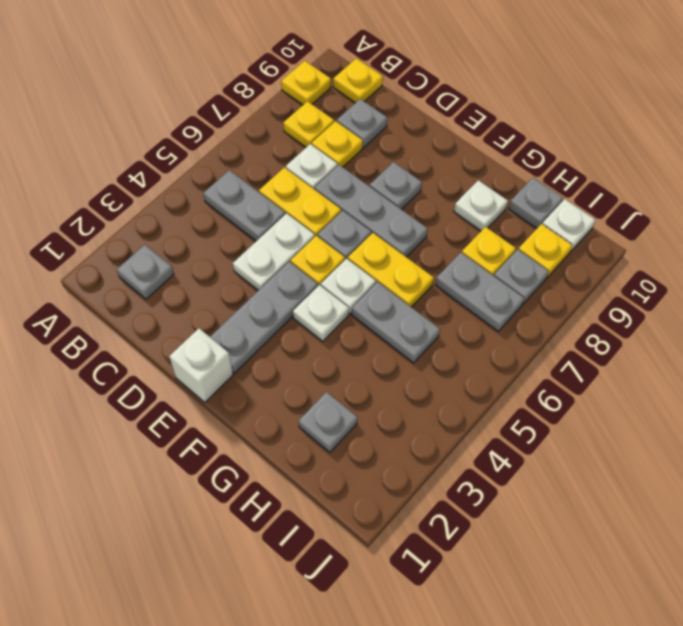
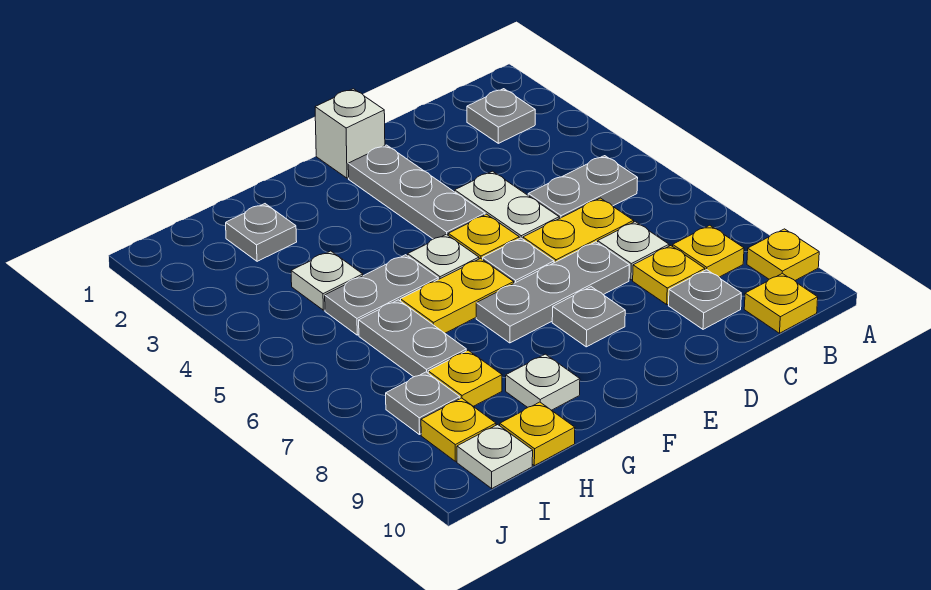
white plate F4 level 1 -> white plate H4 level 1
grey plate H7:I7 level 1 -> grey plate H6:H7 level 1
grey plate H10 level 1 -> yellow plate H10 level 1

